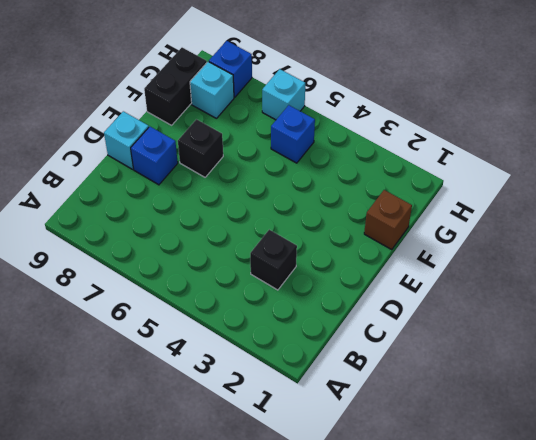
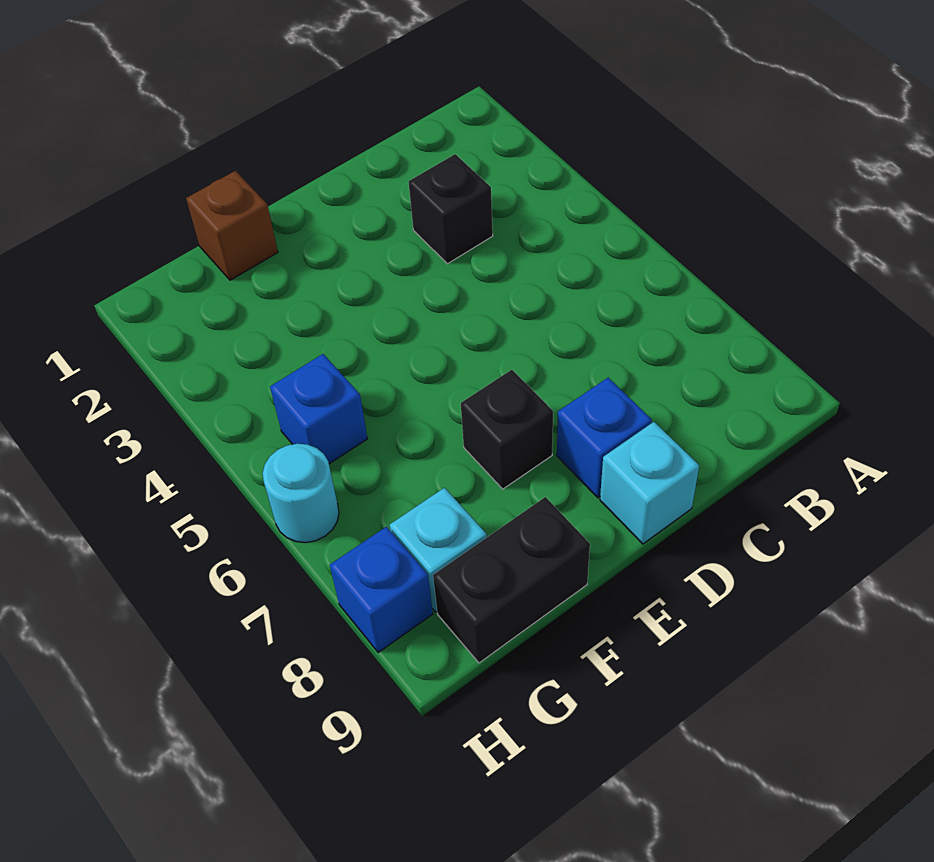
cyan brick H6 level 1 -> cyan round brick H6 level 1

